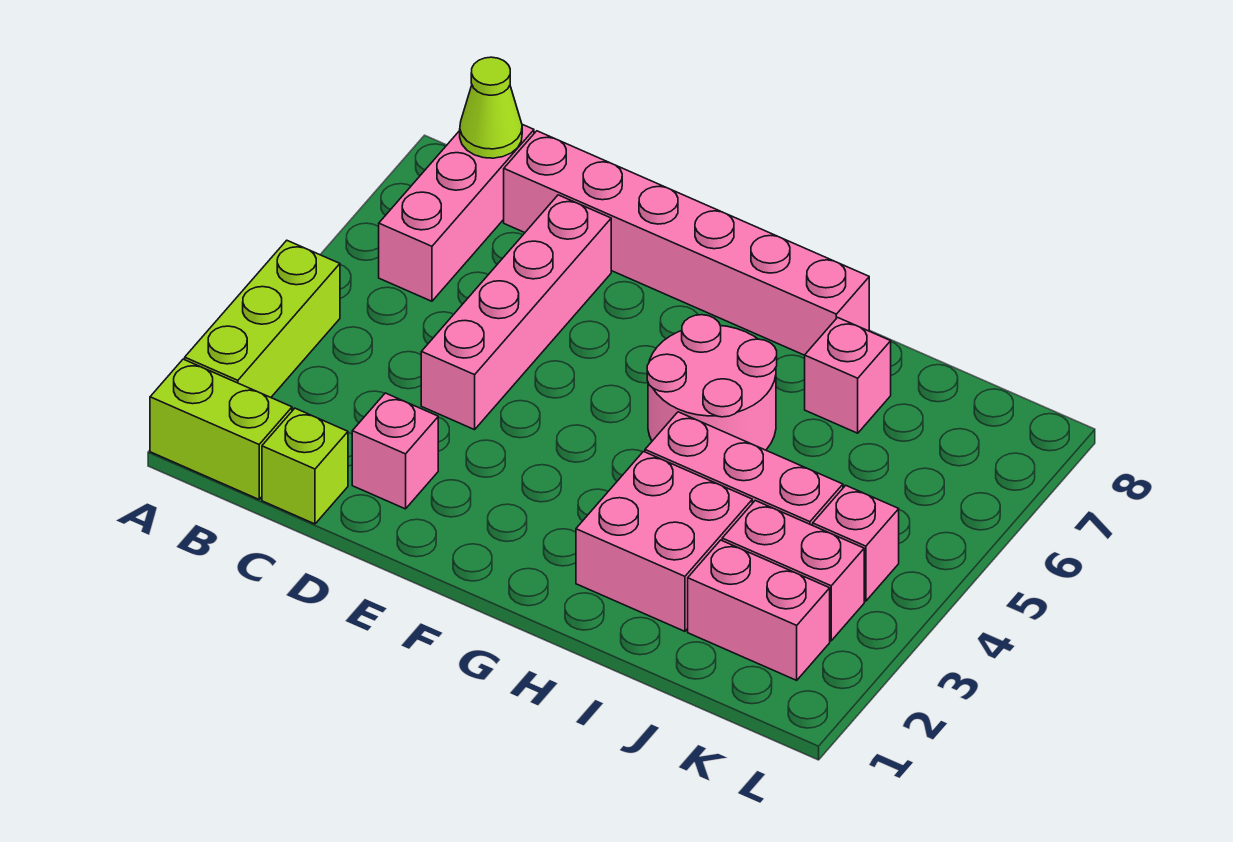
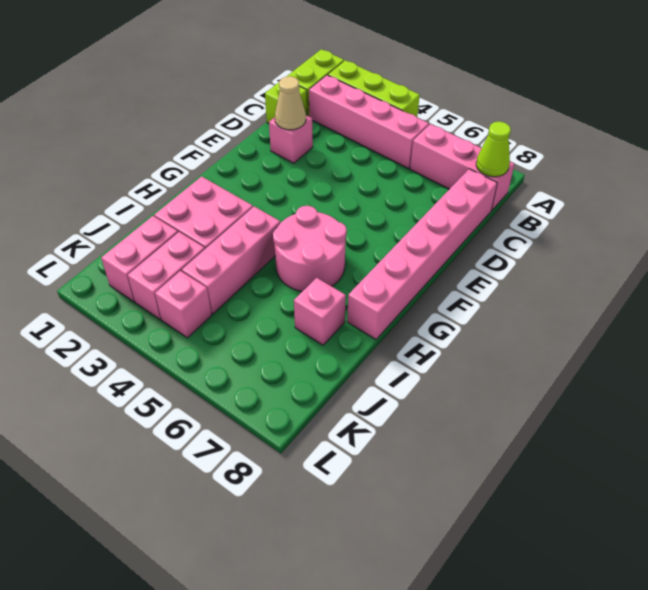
none -> tan cone D2 level 2
pink brick D4:D7 level 1 -> pink brick B2:B5 level 1

